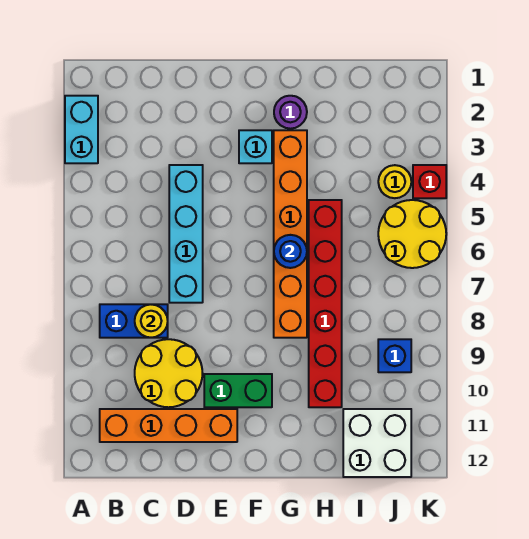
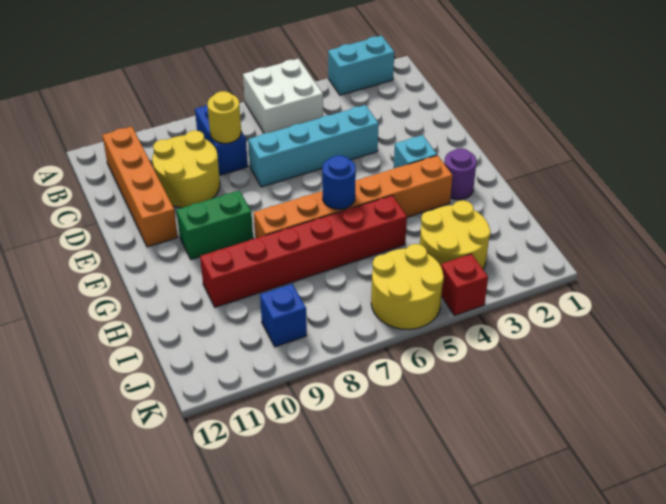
green brick E10:F10 level 1 -> green brick F9:F10 level 1
white brick I11:J12 level 1 -> white brick A5:B6 level 1
yellow round brick J4 level 1 -> yellow round brick I3:J4 level 1

